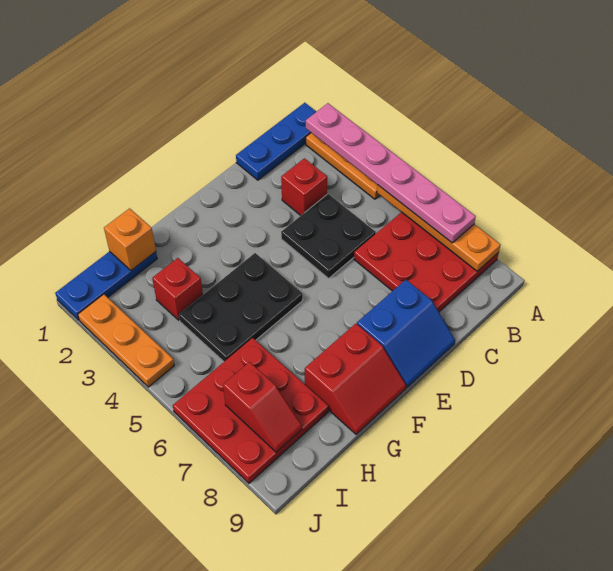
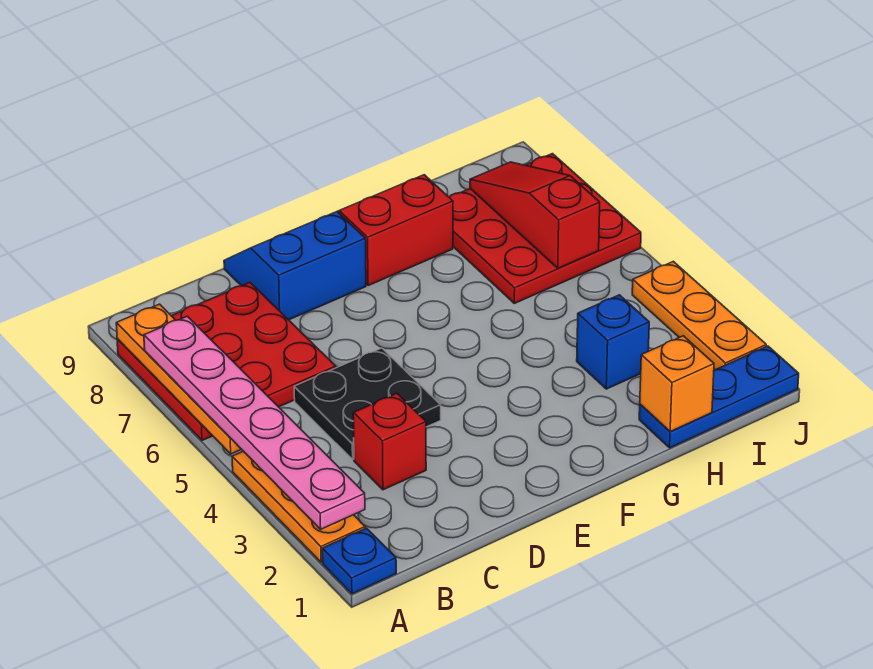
blue plate A1:C1 level 1 -> blue plate A1 level 1
black plate F4:H5 level 1 -> none
red brick H3 level 1 -> blue brick H3 level 1
red slope I7:I8 level 2 top 7 -> red slope I6:I8 level 2 top 6

